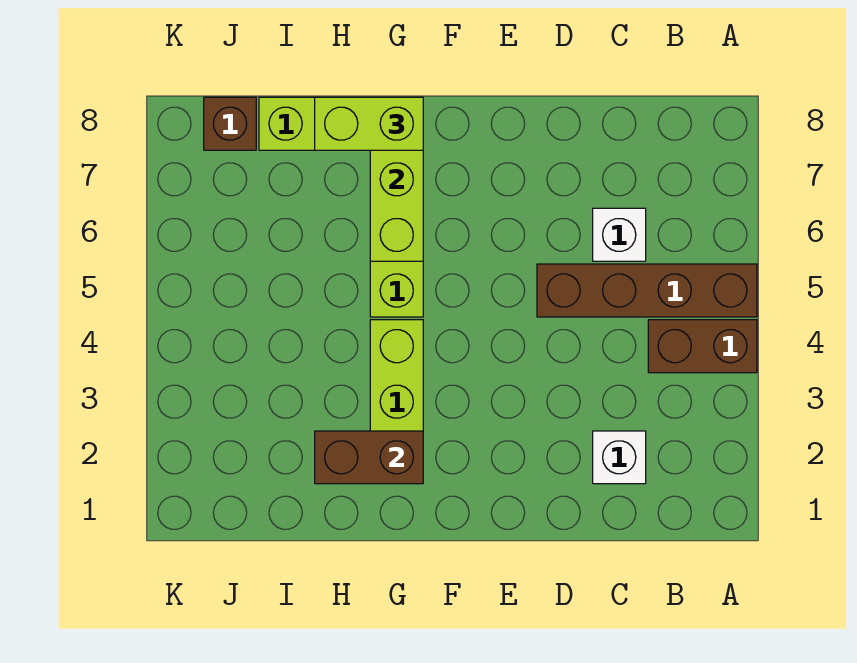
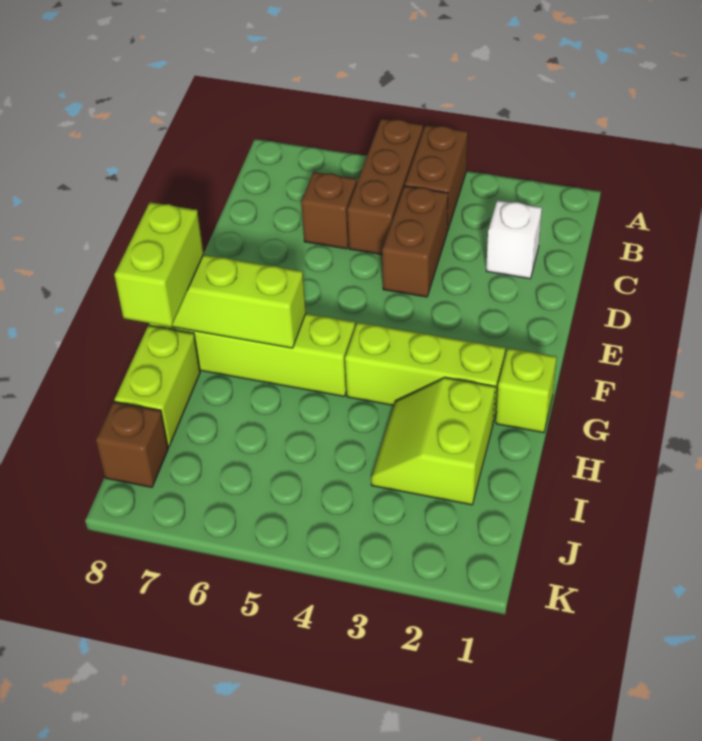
brown brick A5:D5 level 1 -> brown brick A5:C5 level 1
white brick C6 level 1 -> brown brick C6 level 1
none -> lime brick G1 level 1
brown brick G2:H2 level 2 -> brown brick C4:D4 level 1
none -> lime slope H2:I3 level 1 top 2

